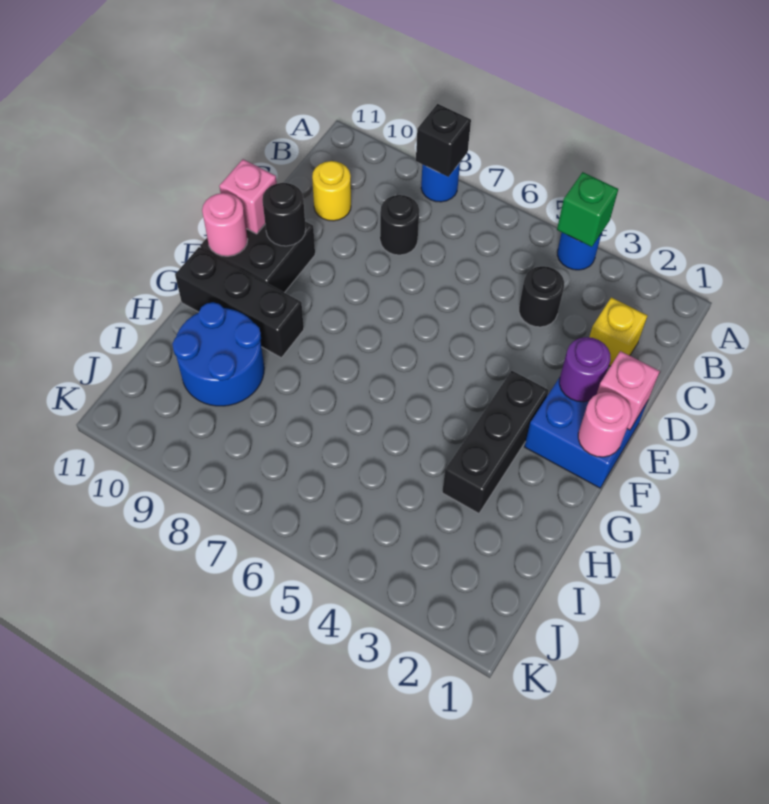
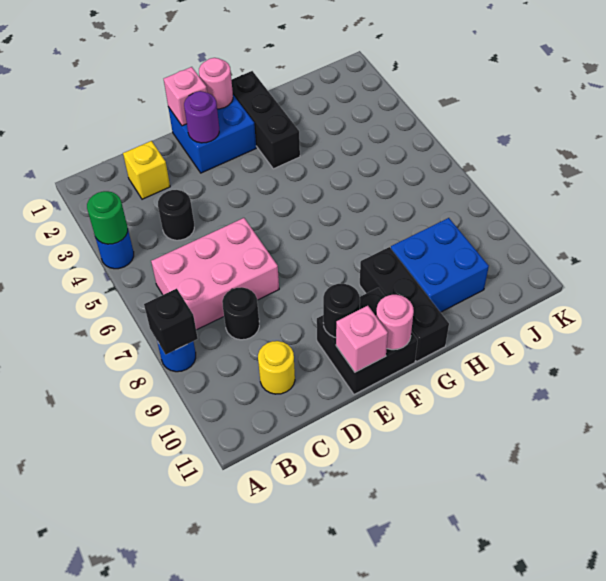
green brick A4 level 2 -> green round brick A4 level 2
none -> pink brick B6:D7 level 1
black brick F3:H3 level 1 -> black brick G1:G3 level 1
blue round brick H9:I10 level 1 -> blue brick H9:I10 level 1

